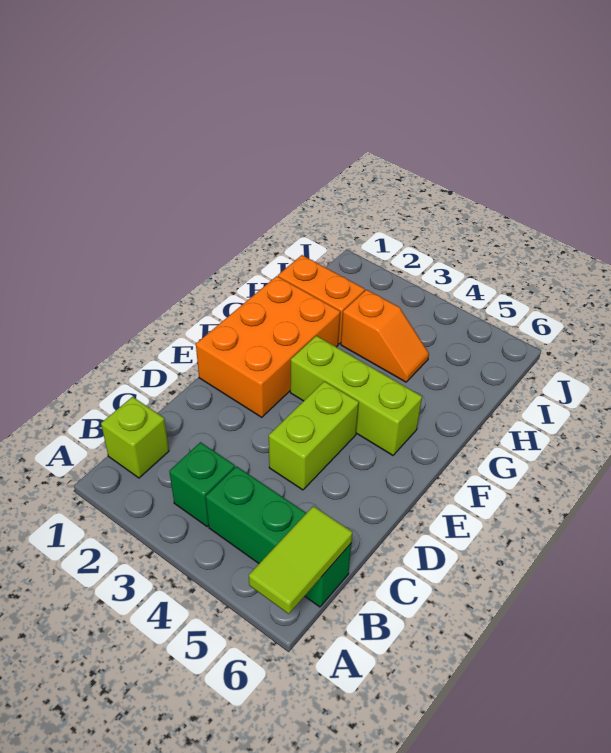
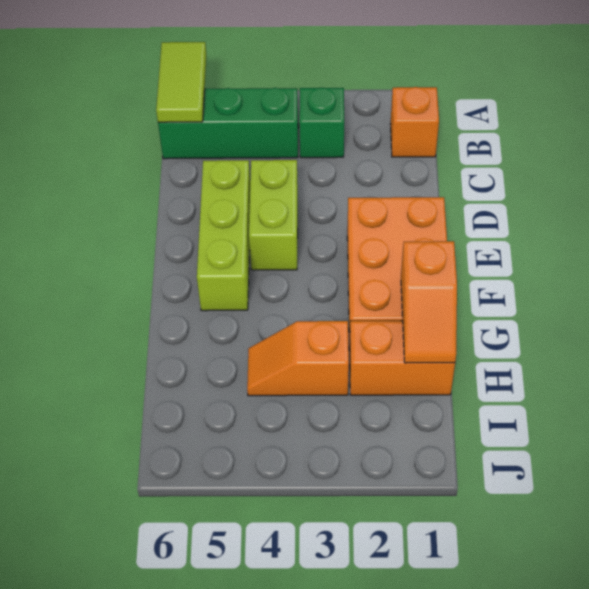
lime brick B1 level 1 -> orange brick B1 level 1
lime brick F3:F5 level 1 -> lime brick D5:F5 level 1
none -> orange slope G1:H1 level 2 top G

